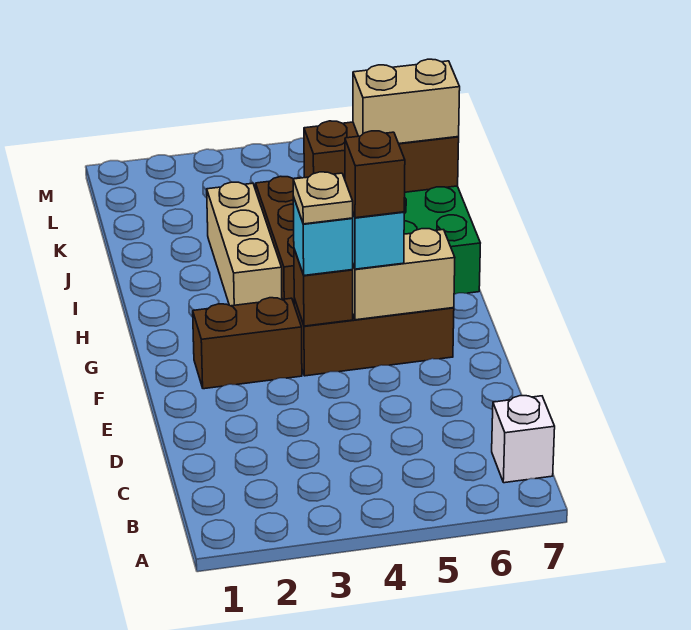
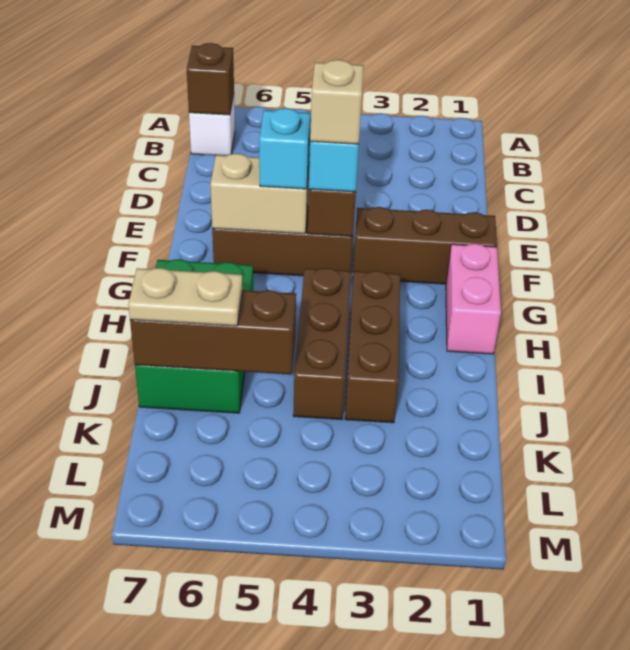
brown brick F2:F3 level 1 -> brown brick F1:F3 level 1
tan plate F4 level 4 -> tan brick F4 level 4
brown brick F5 level 4 -> brown brick B7 level 2
none -> pink brick G1:H1 level 1
tan brick H3:J3 level 1 -> brown brick H3:J3 level 1
tan brick J6:J7 level 3 -> tan plate J6:J7 level 3

